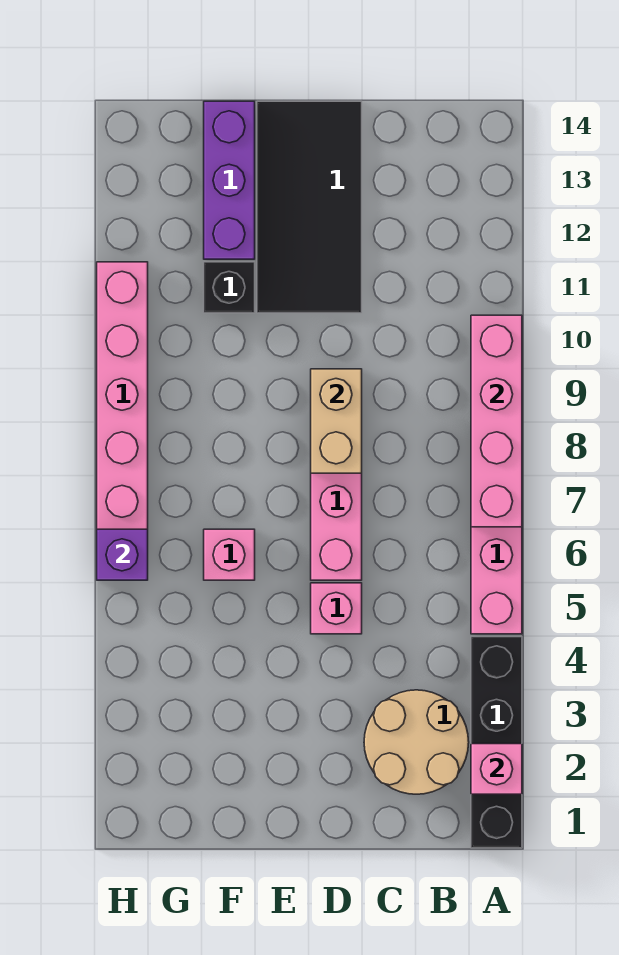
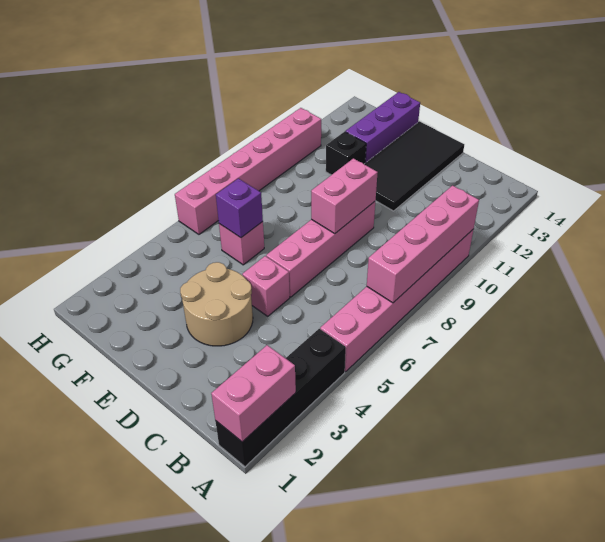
pink brick A2 level 2 -> pink brick A1:A2 level 2
tan round brick B2:C3 level 1 -> tan round brick D3:E4 level 1
tan brick D8:D9 level 2 -> pink brick D8:D9 level 2
purple brick H6 level 2 -> purple brick F6 level 2

